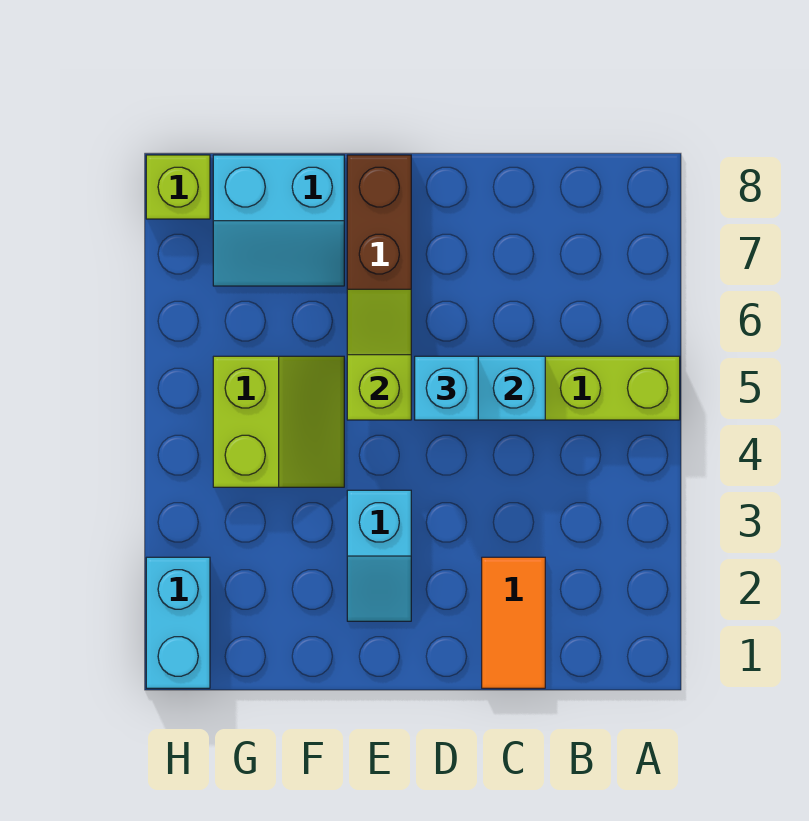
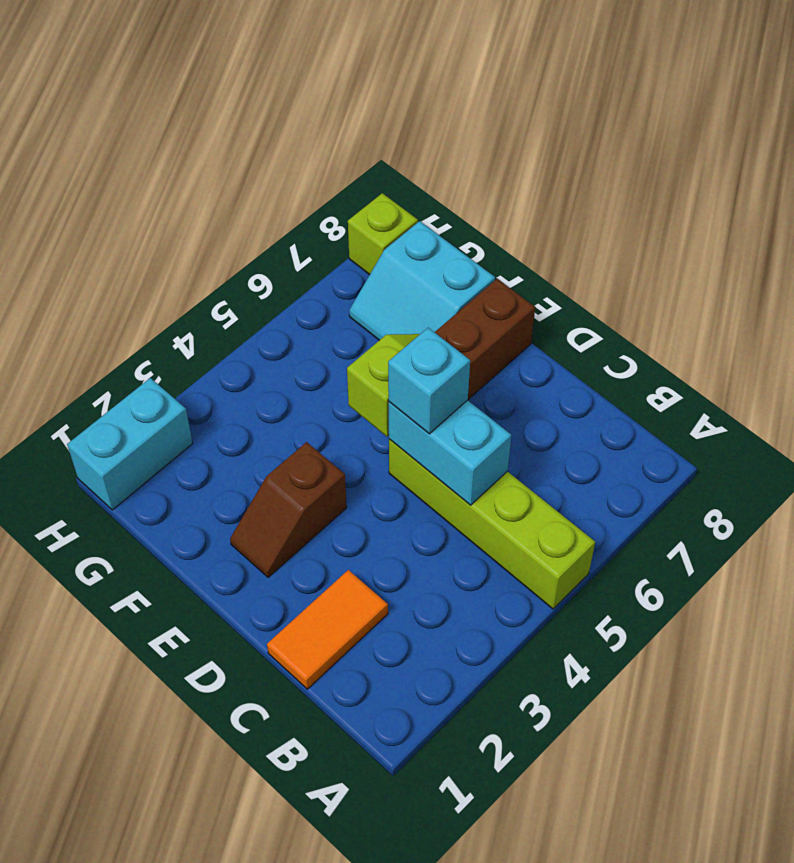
cyan slope E2:E3 level 1 top 3 -> brown slope E2:E3 level 1 top 3
lime slope F4:G5 level 1 top G -> none

